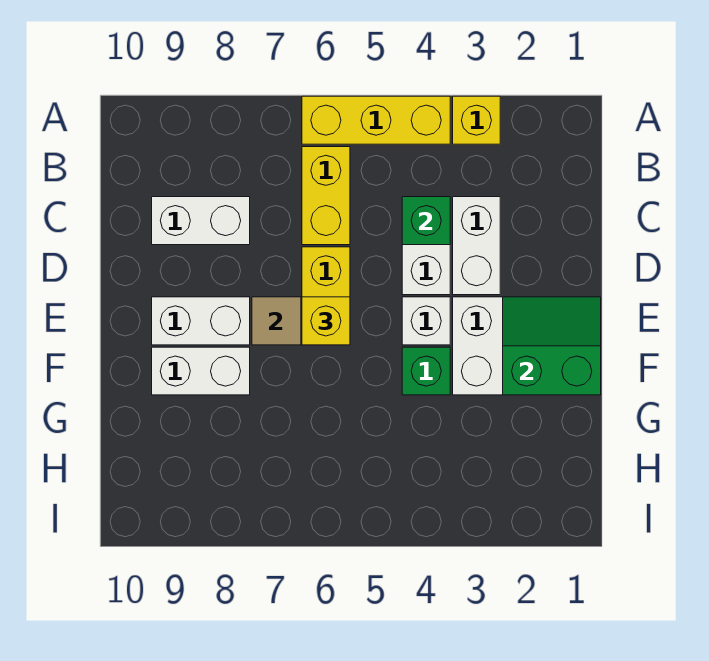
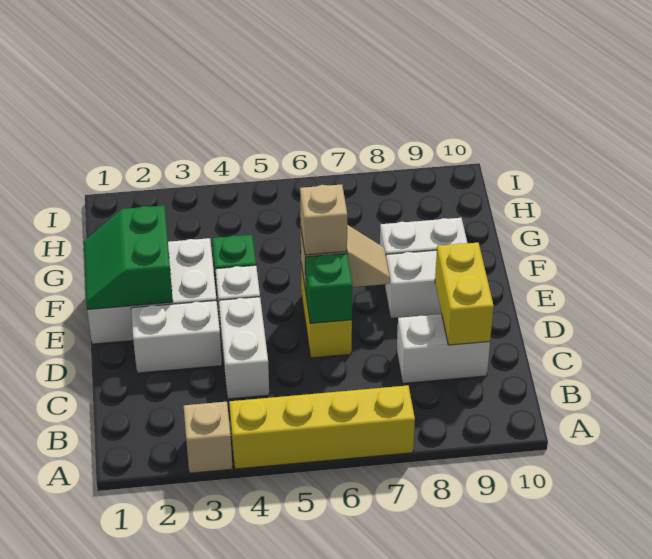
yellow brick A3 level 1 -> tan brick A3 level 1
yellow brick A4:A6 level 1 -> yellow brick A4:A7 level 1
yellow brick B6:C6 level 1 -> yellow brick C9:D9 level 2
white brick C3:D3 level 1 -> white brick D2:D3 level 1
green brick C4 level 2 -> green brick D6 level 2
green slope E1:F2 level 2 top F -> green slope E1:F2 level 2 top 2
yellow brick E6 level 3 -> tan brick E6 level 3

